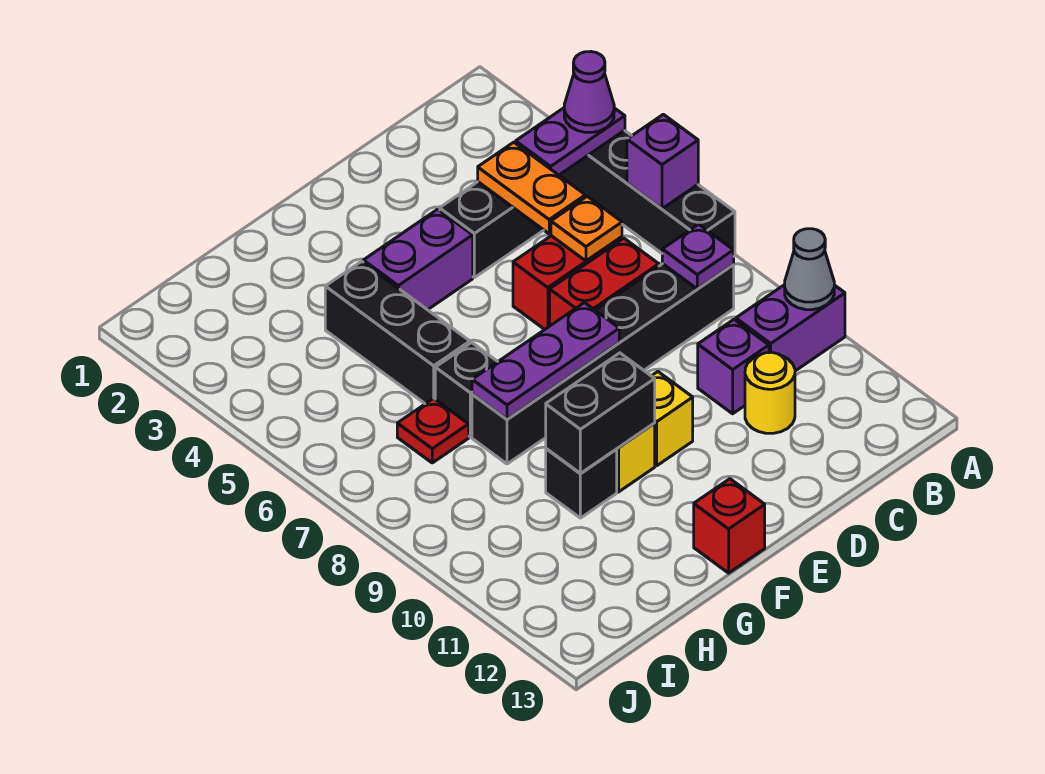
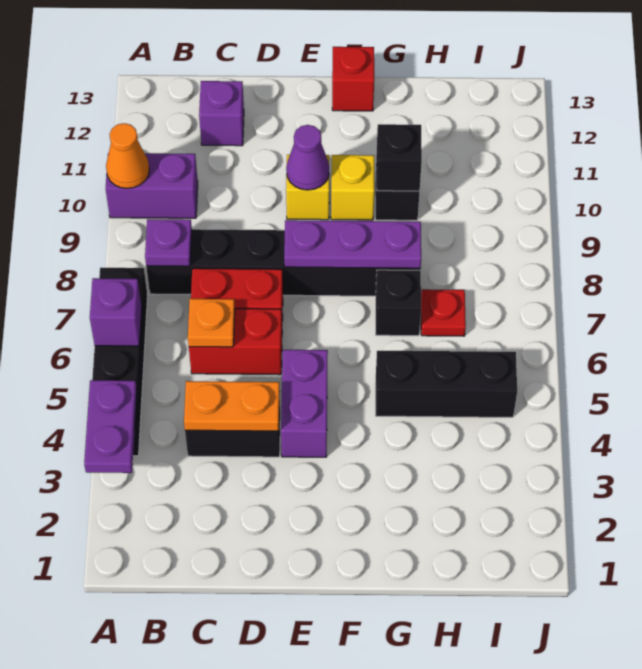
purple plate A4:B4 level 2 -> purple plate A3:A4 level 2
purple cone A4 level 3 -> purple cone E10 level 2
grey cone A10 level 2 -> orange cone A10 level 2
orange plate C4:C5 level 2 -> orange plate C4:D4 level 2
purple brick C10 level 1 -> purple brick C12 level 1
yellow round brick C11 level 1 -> none
purple brick E4:F4 level 1 -> purple brick E4:E5 level 1
black brick F10:G10 level 2 -> black brick G10 level 2
black brick G4:G6 level 1 -> black brick G5:I5 level 1

